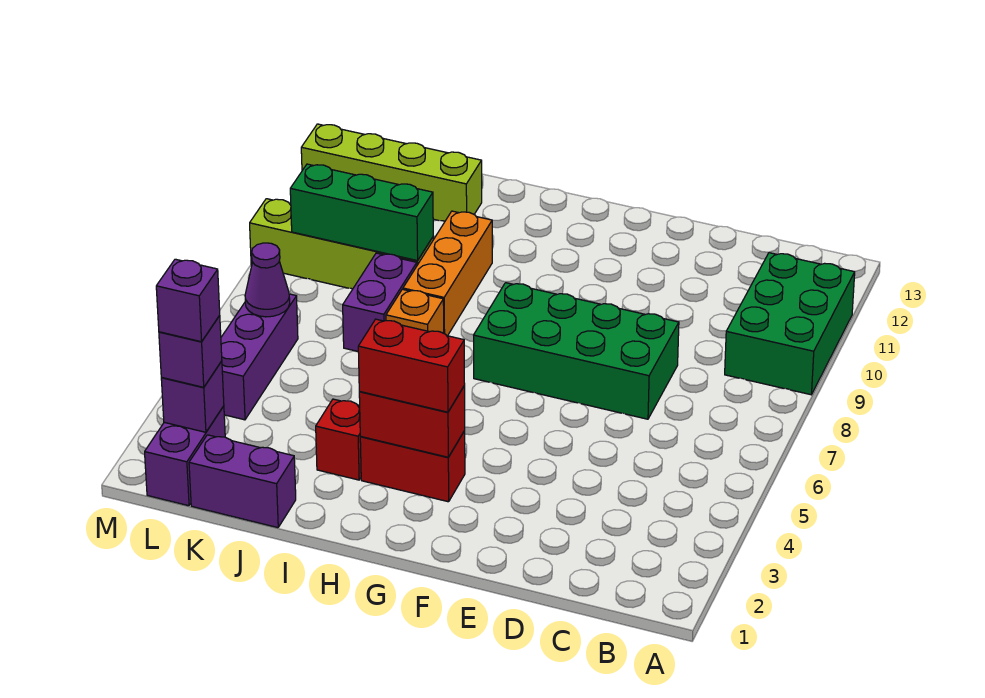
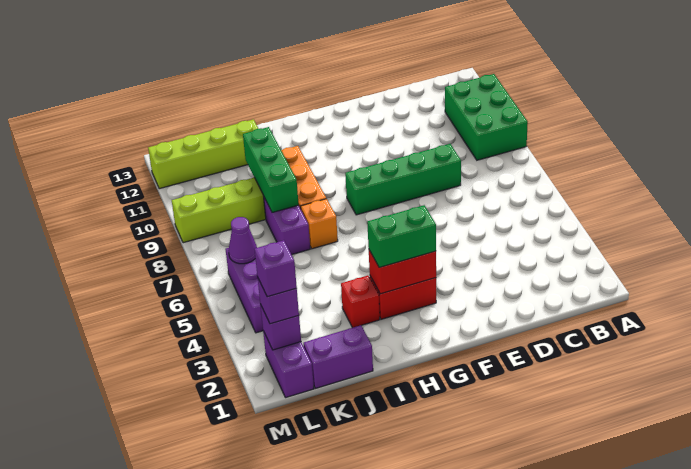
green brick D7:G8 level 1 -> green brick D8:G8 level 1
red brick G3:H3 level 3 -> green brick G3:H3 level 3
green brick J9:L9 level 2 -> green brick J8:J10 level 2

